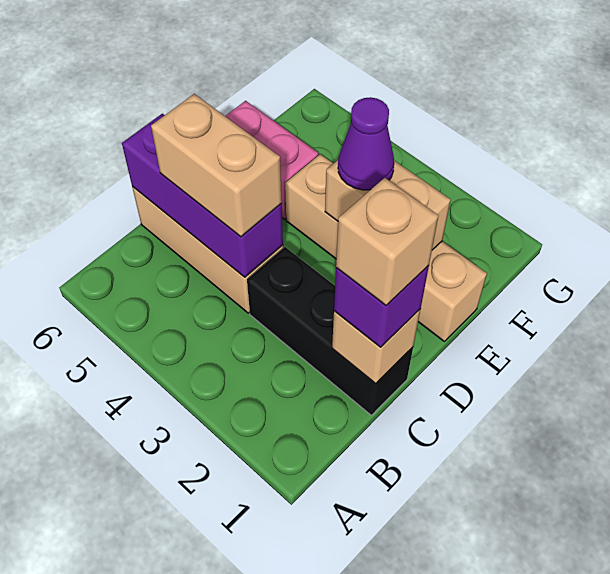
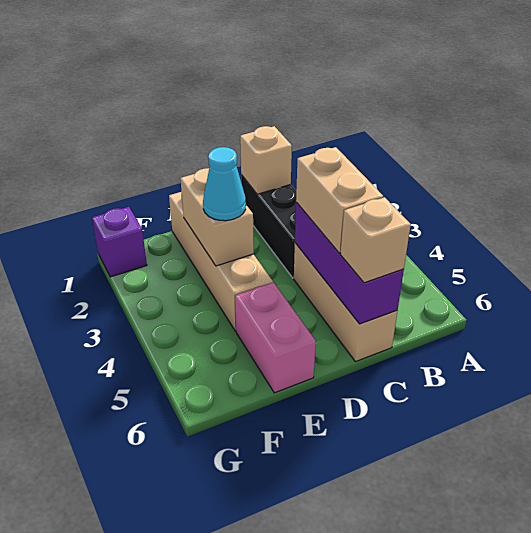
purple brick C1 level 3 -> purple brick G1 level 1
tan brick C1 level 4 -> tan brick C6 level 3
purple cone E3 level 3 -> cyan cone E3 level 3

